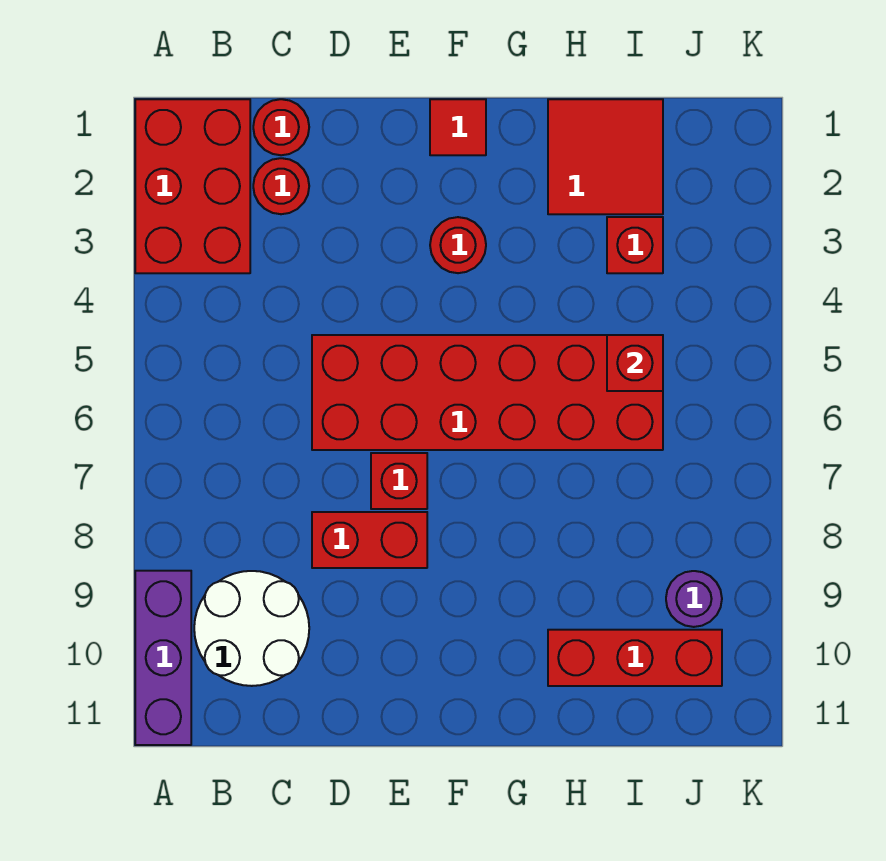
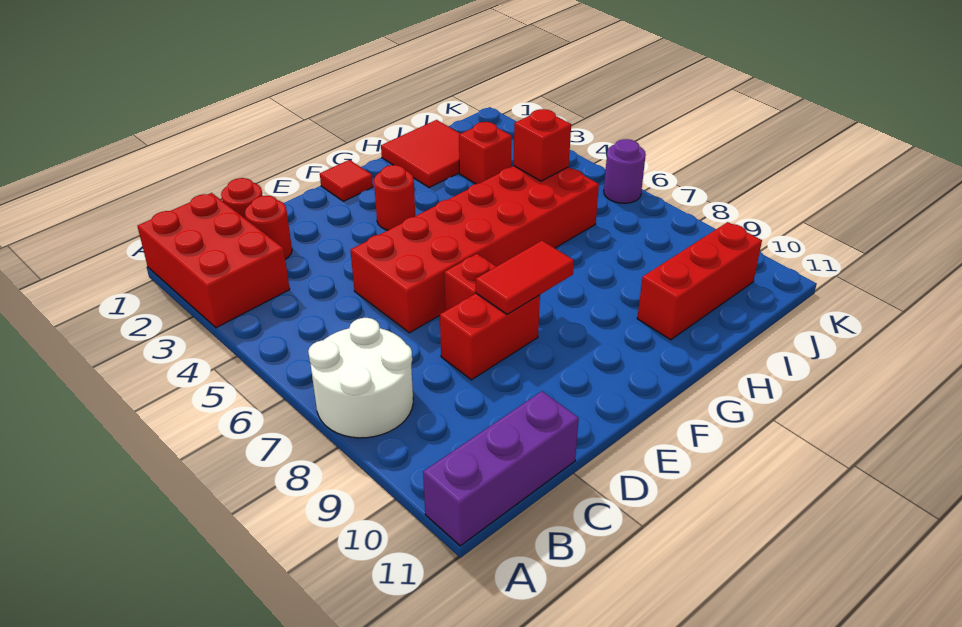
purple brick A9:A11 level 1 -> purple brick A11:C11 level 1
white round brick B9:C10 level 1 -> white round brick A7:B8 level 1
none -> red tile E8:F8 level 2
purple round brick J9 level 1 -> purple round brick K6 level 1

